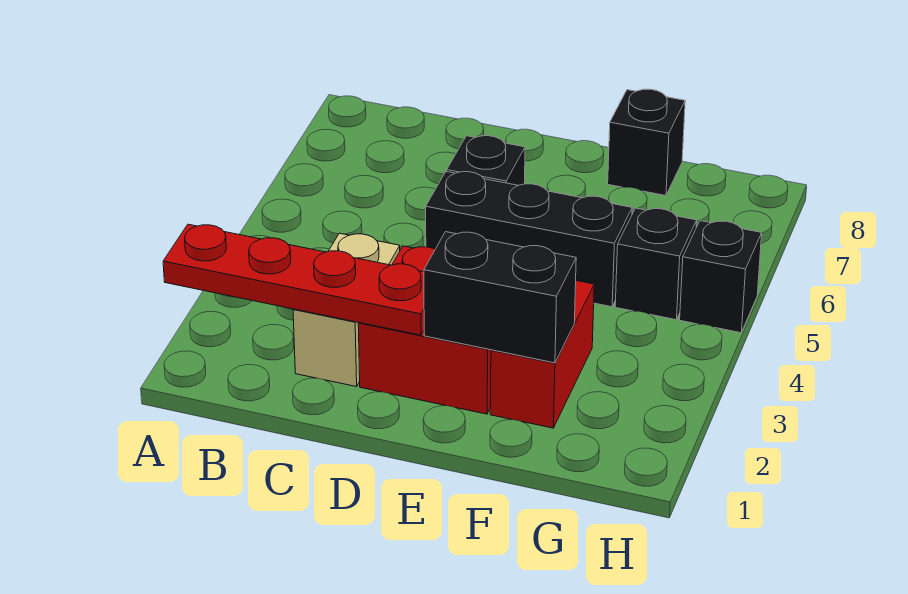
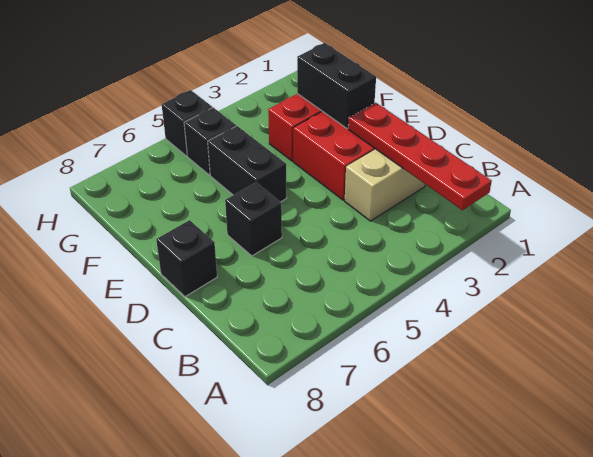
black brick D5:F5 level 1 -> black brick E5:F5 level 1
black brick F8 level 1 -> black brick D8 level 1

